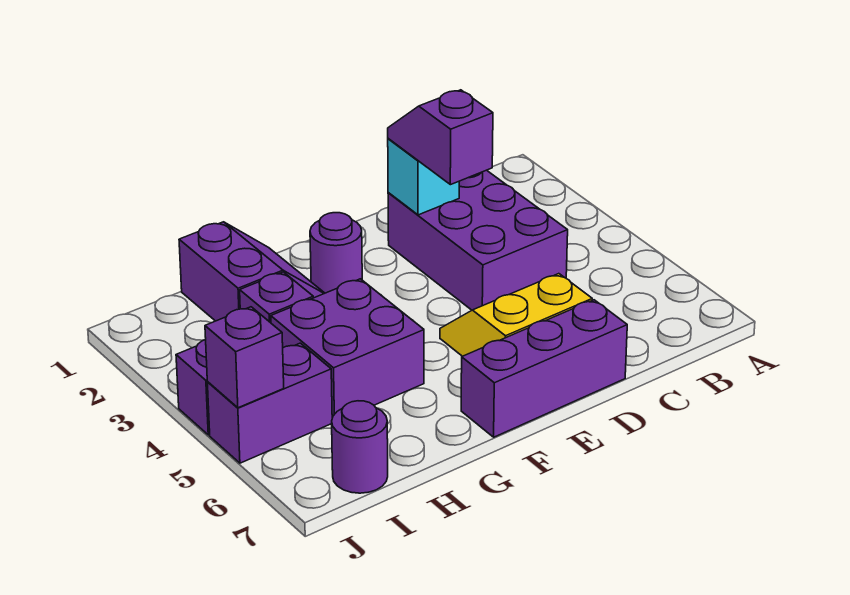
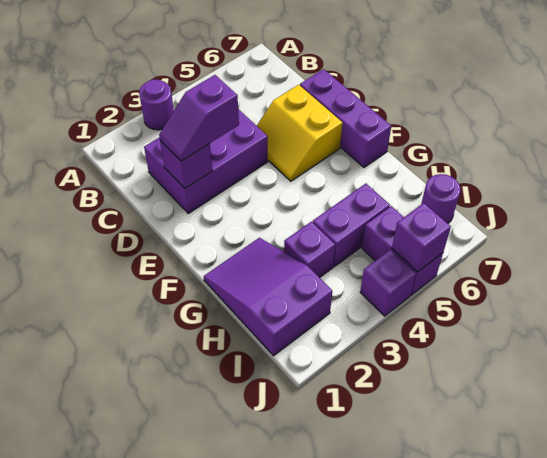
cyan brick D2 level 2 -> purple brick D2 level 2
purple round brick F2 level 1 -> purple round brick A3 level 1
purple slope G1:H2 level 1 top H -> purple slope G1:I2 level 1 top I
purple brick G4:H5 level 1 -> purple brick H4:H5 level 1

